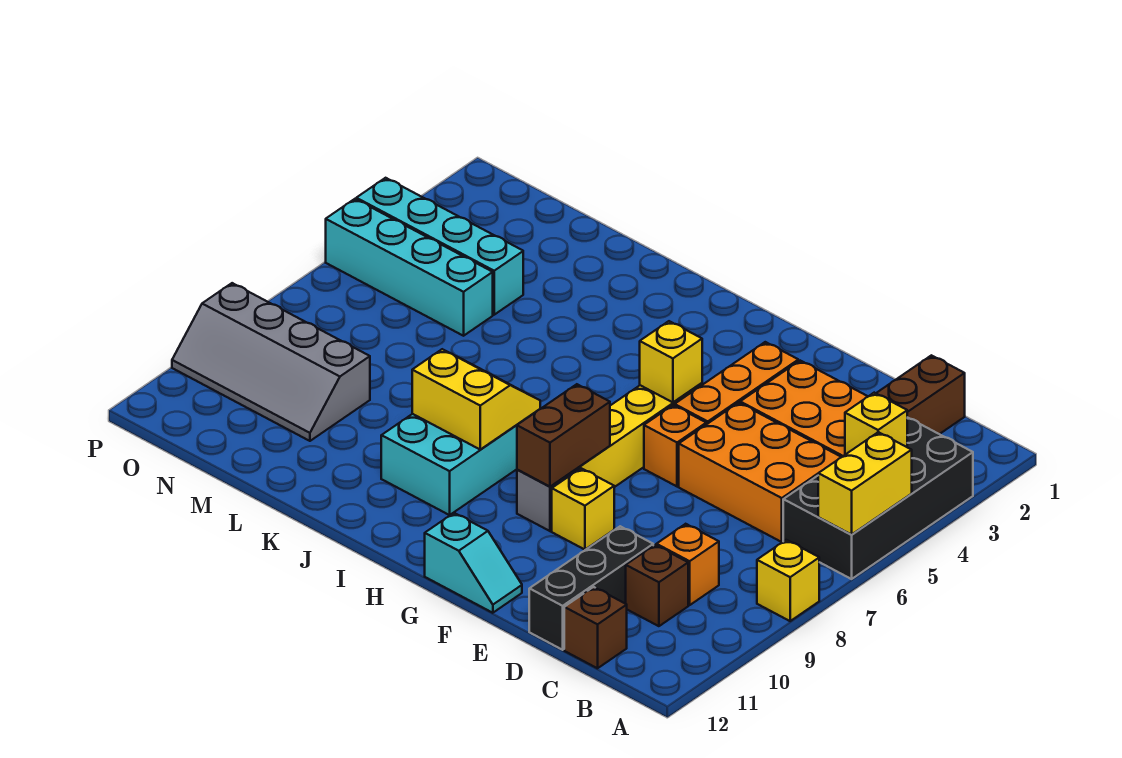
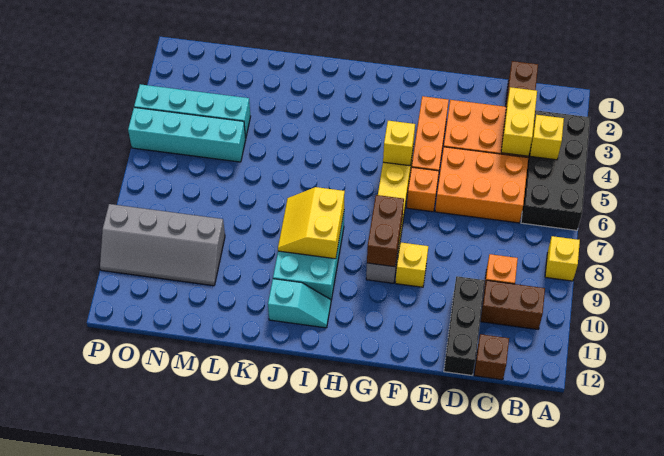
yellow brick A5:A6 level 2 -> yellow brick C3:C4 level 2
brown brick C10 level 1 -> brown brick B10:C10 level 1
cyan slope F12:G12 level 1 top G -> cyan slope I11:J11 level 1 top J
yellow slope I8:J9 level 2 top 9 -> yellow slope I8:J9 level 2 top I

